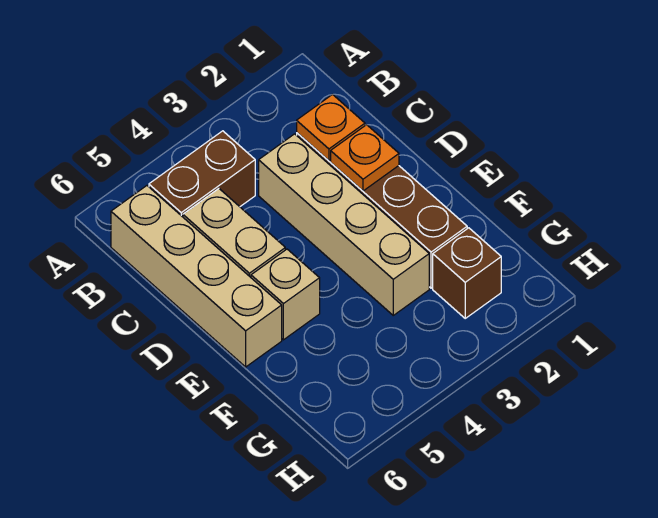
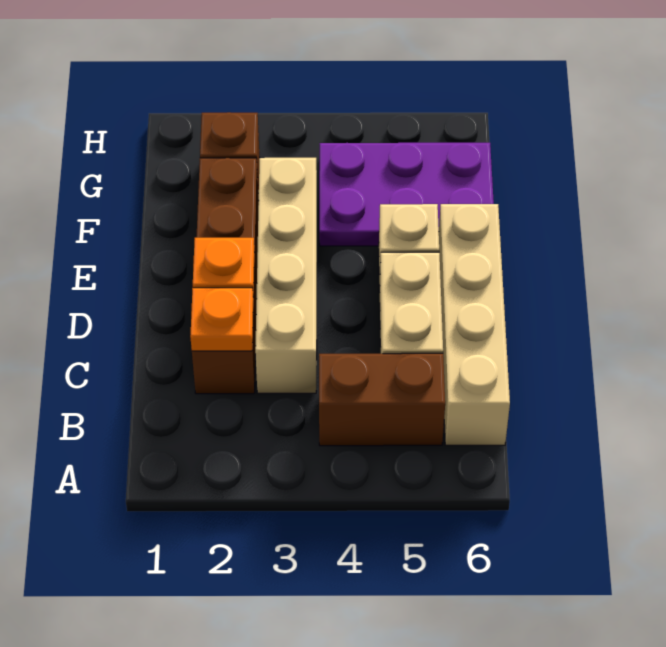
none -> purple plate F4:G6 level 1

